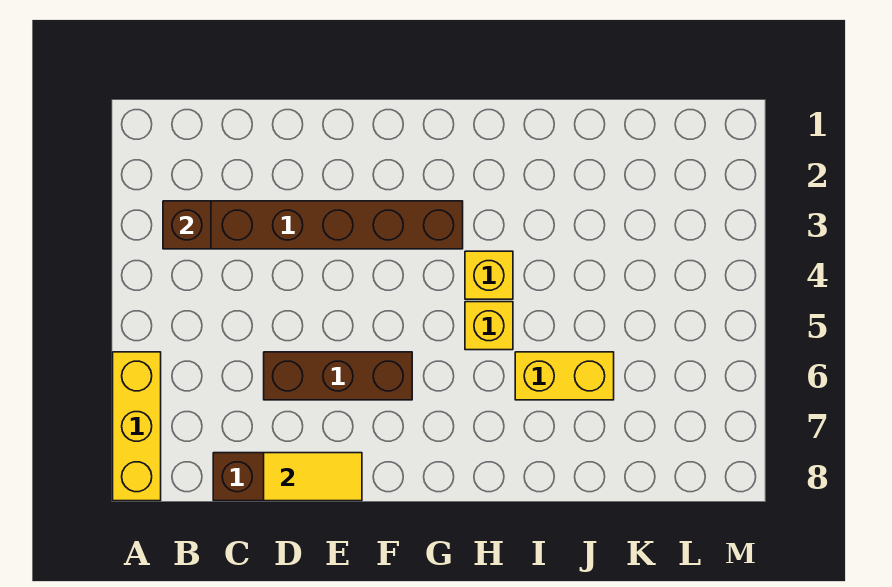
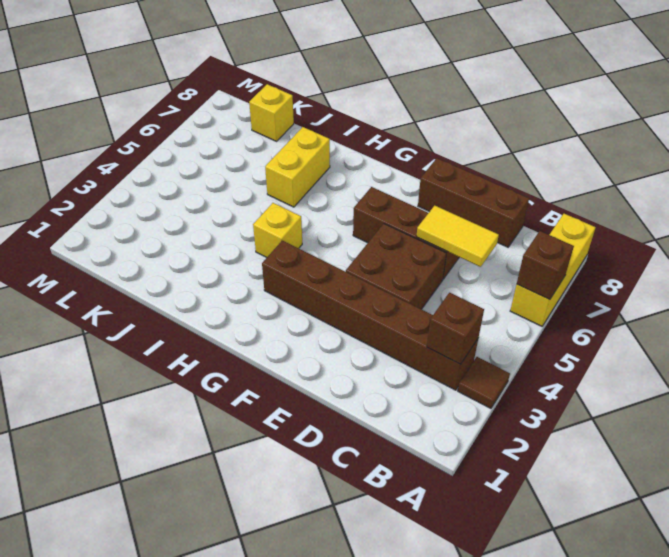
none -> brown tile A3 level 1
none -> brown brick A6 level 2
none -> brown brick D4:E5 level 1
yellow tile D8:E8 level 2 -> yellow tile C6:D6 level 2
yellow brick H5 level 1 -> yellow brick K8 level 1
yellow brick I6:J6 level 1 -> yellow brick I6:I7 level 1

